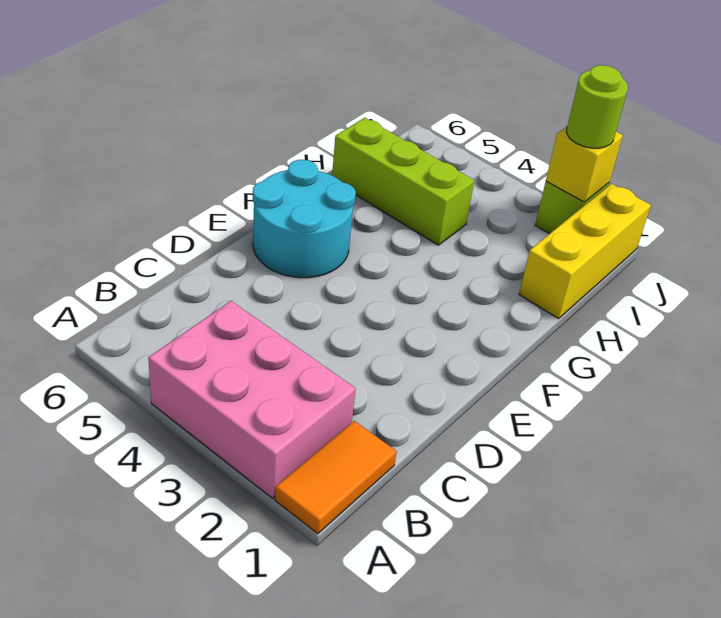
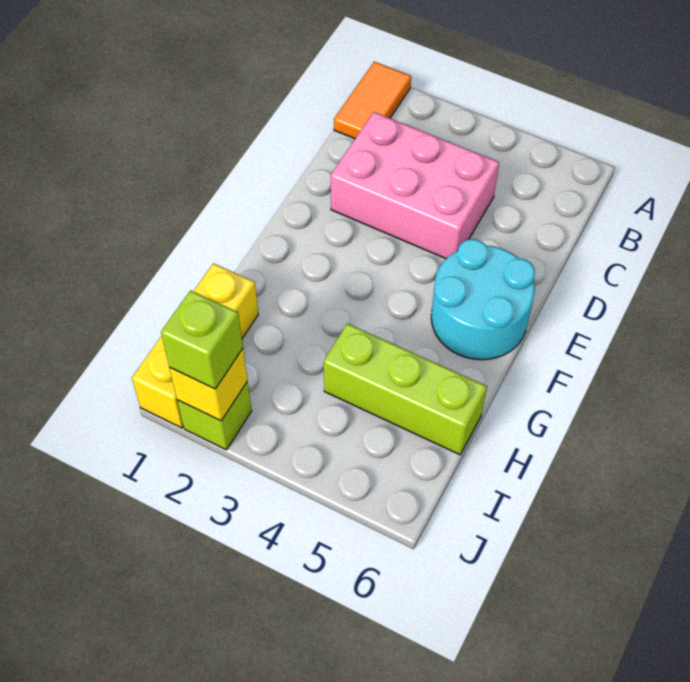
pink brick A2:B4 level 1 -> pink brick C2:D4 level 1
lime round brick J2 level 3 -> lime brick J2 level 3

